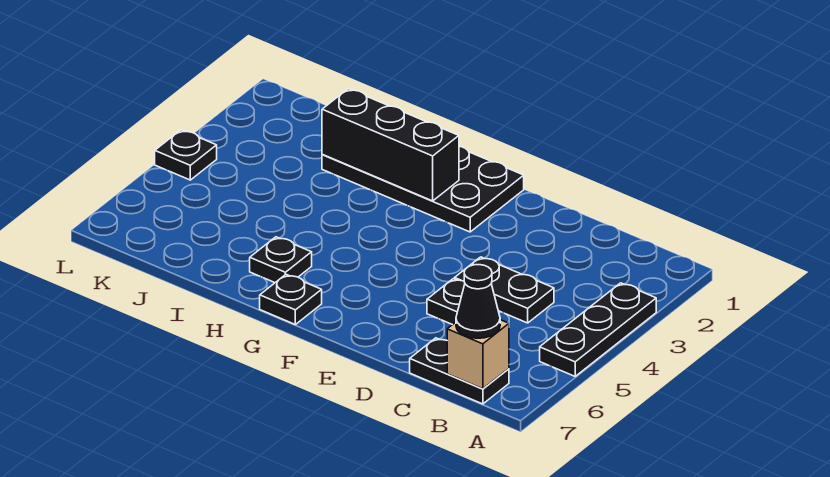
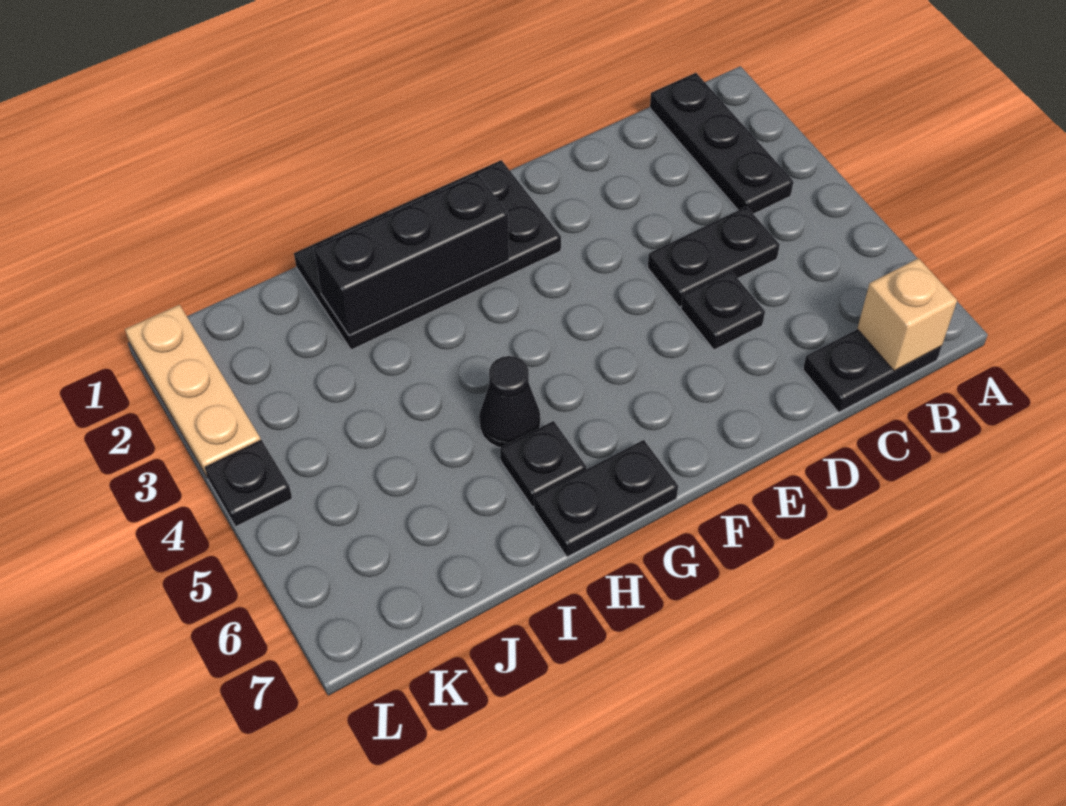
black plate A3:A5 level 1 -> black plate B1:B3 level 1
black cone B7 level 3 -> black cone H5 level 1
black plate G7 level 1 -> black plate G7:H7 level 1
none -> tan plate L1:L3 level 1

